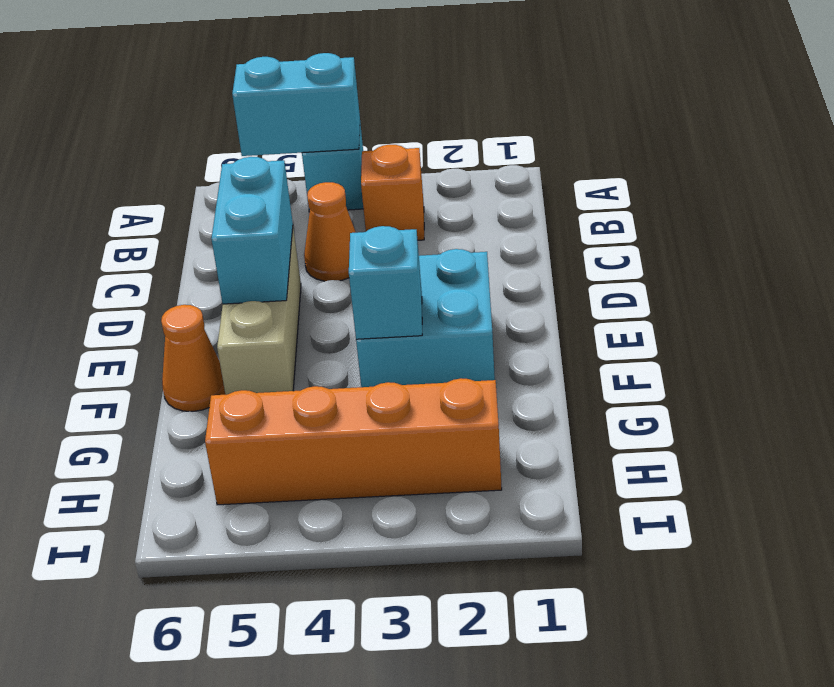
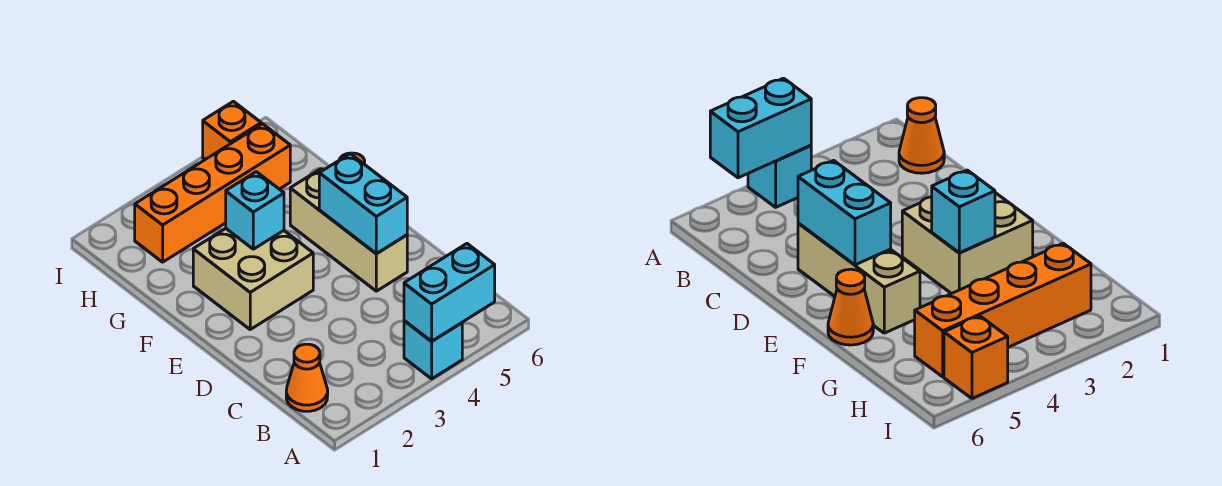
orange brick B3 level 1 -> orange brick I5 level 1
orange cone C4 level 1 -> orange cone B1 level 1
cyan brick E2:F3 level 1 -> tan brick E2:F3 level 1

